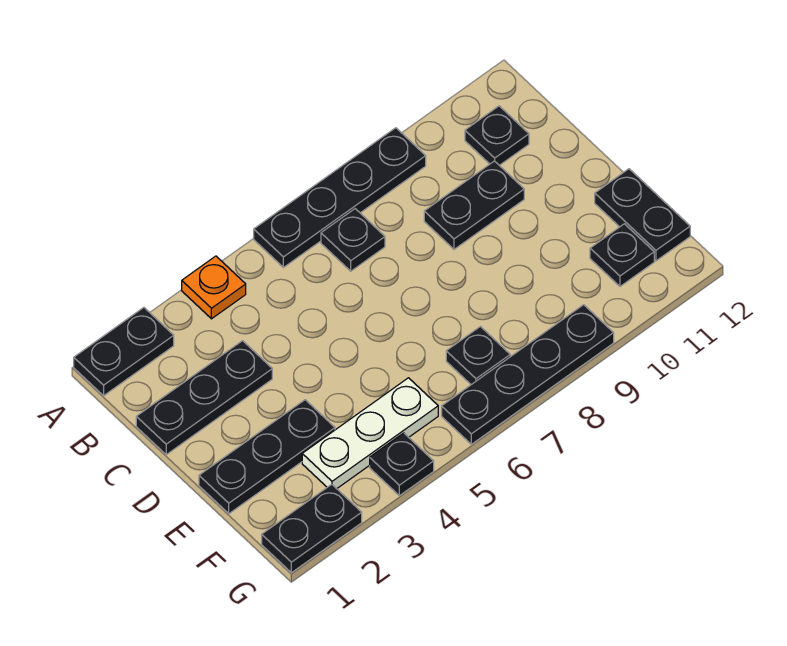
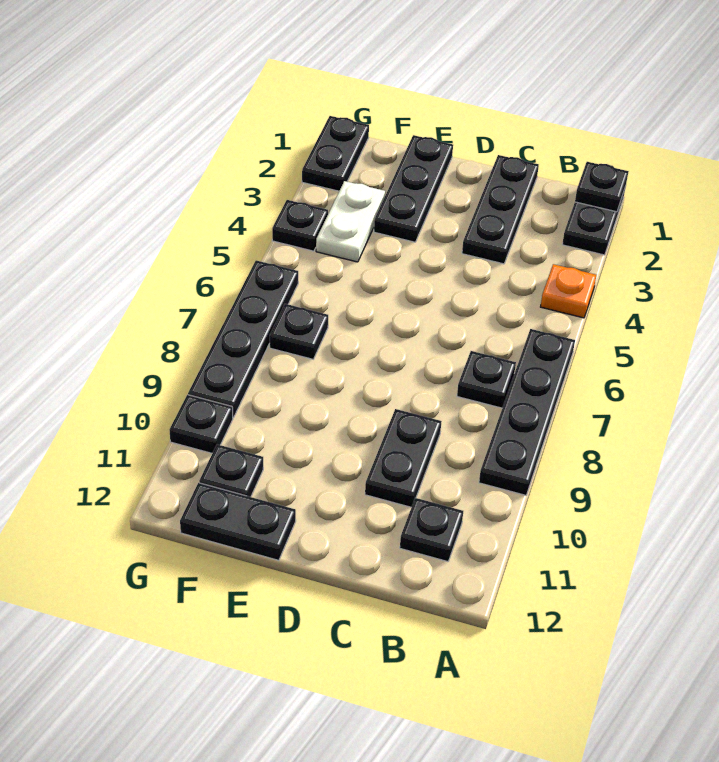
none -> black plate A1 level 2
white plate F3:F5 level 1 -> white plate F3:F4 level 1
none -> black plate G10 level 1

